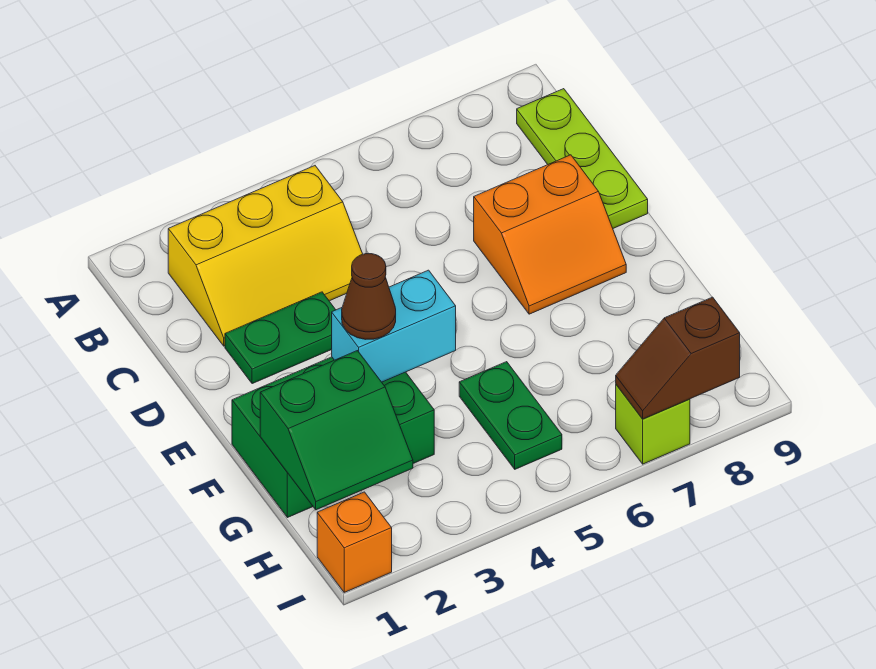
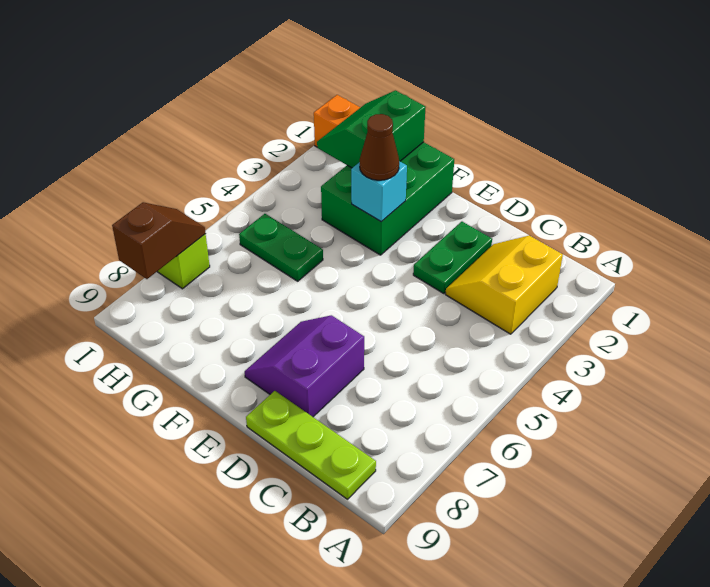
yellow slope B2:C4 level 1 top B -> yellow slope B2:C3 level 1 top B
orange slope D7:E8 level 1 top D -> purple slope D7:E8 level 1 top D
cyan brick F3:F4 level 2 -> cyan brick F3 level 2

